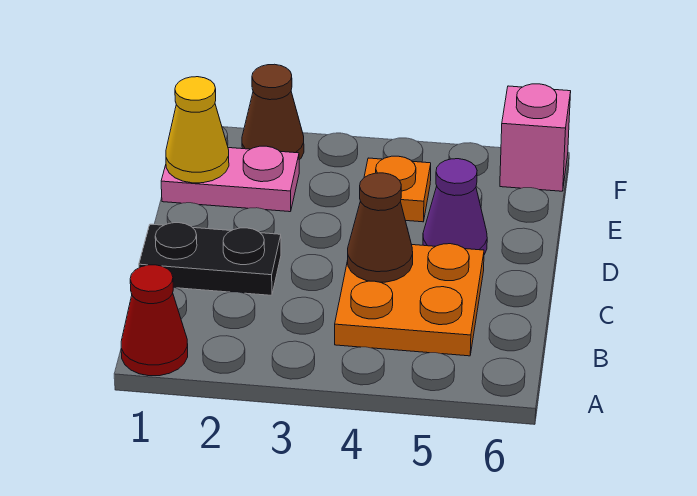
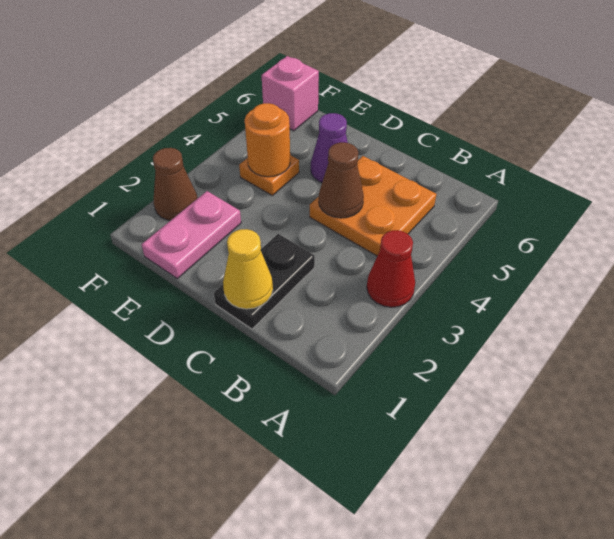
red cone A1 level 1 -> red cone A3 level 1
yellow cone E1 level 2 -> yellow cone C1 level 2
none -> orange round brick E4 level 2

